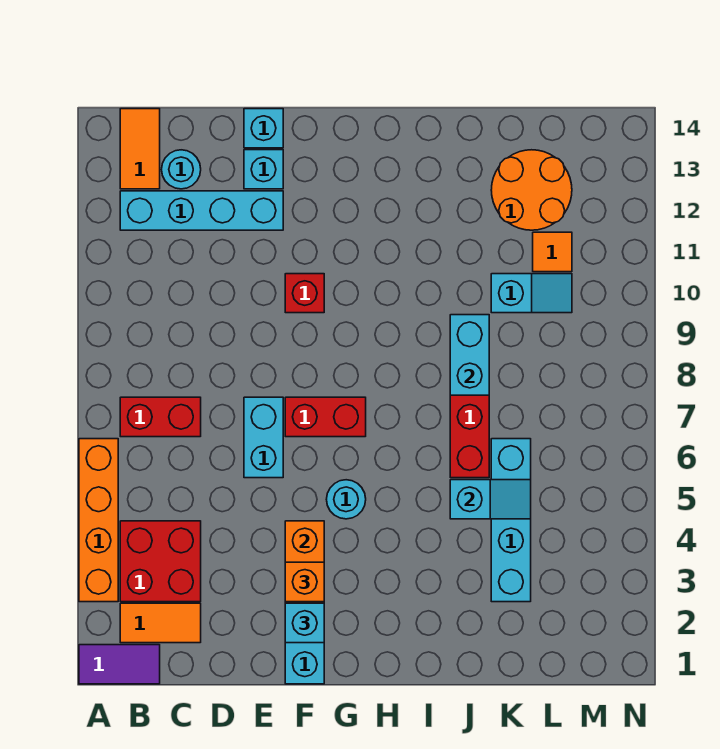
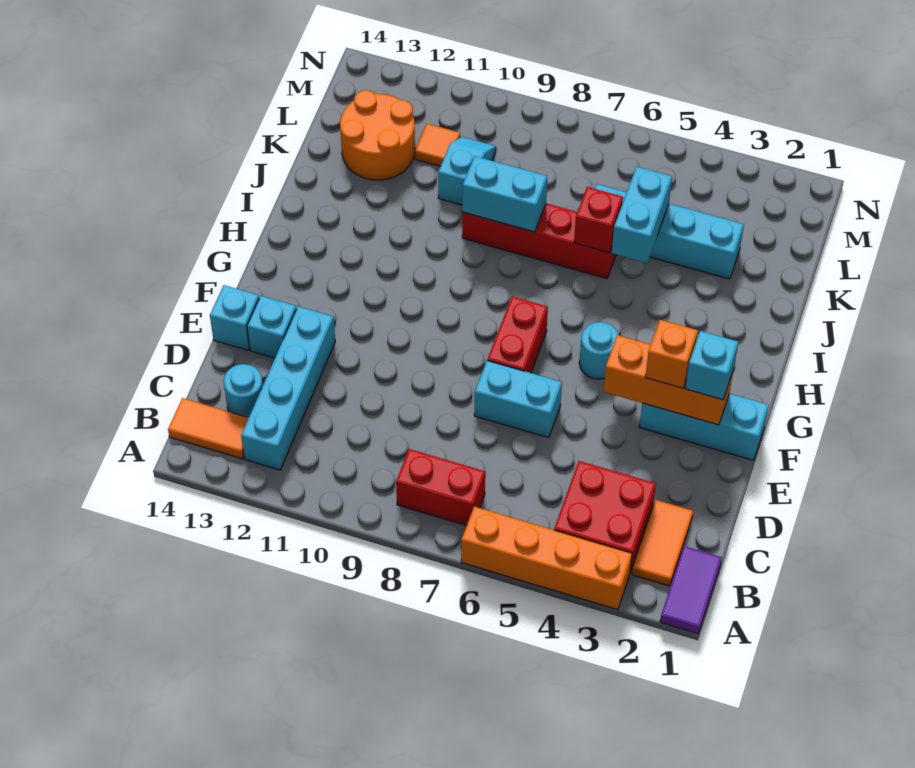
red brick B7:C7 level 1 -> red brick B7:B8 level 1
red brick F10 level 1 -> red brick J6 level 2
cyan slope J5:K5 level 2 top J -> cyan brick J5:K5 level 2

